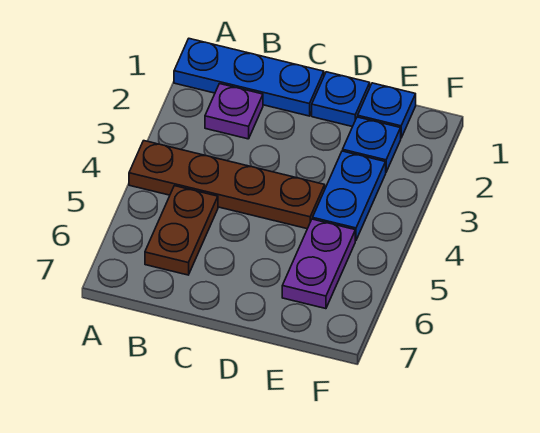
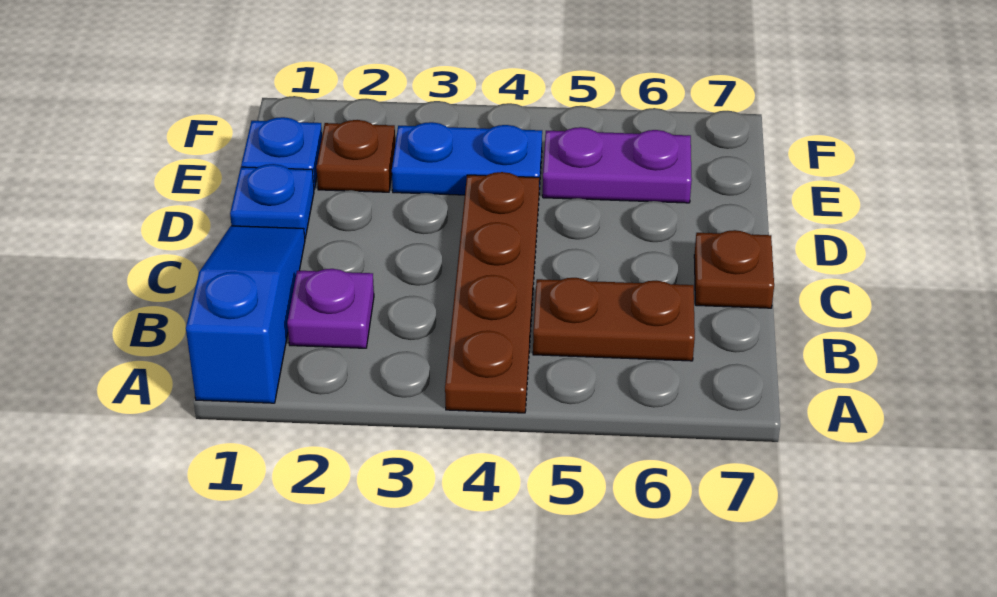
blue plate A1:C1 level 1 -> blue slope A1:C1 level 1 top A
none -> brown plate C7 level 1
blue plate E2 level 1 -> brown plate E2 level 1

